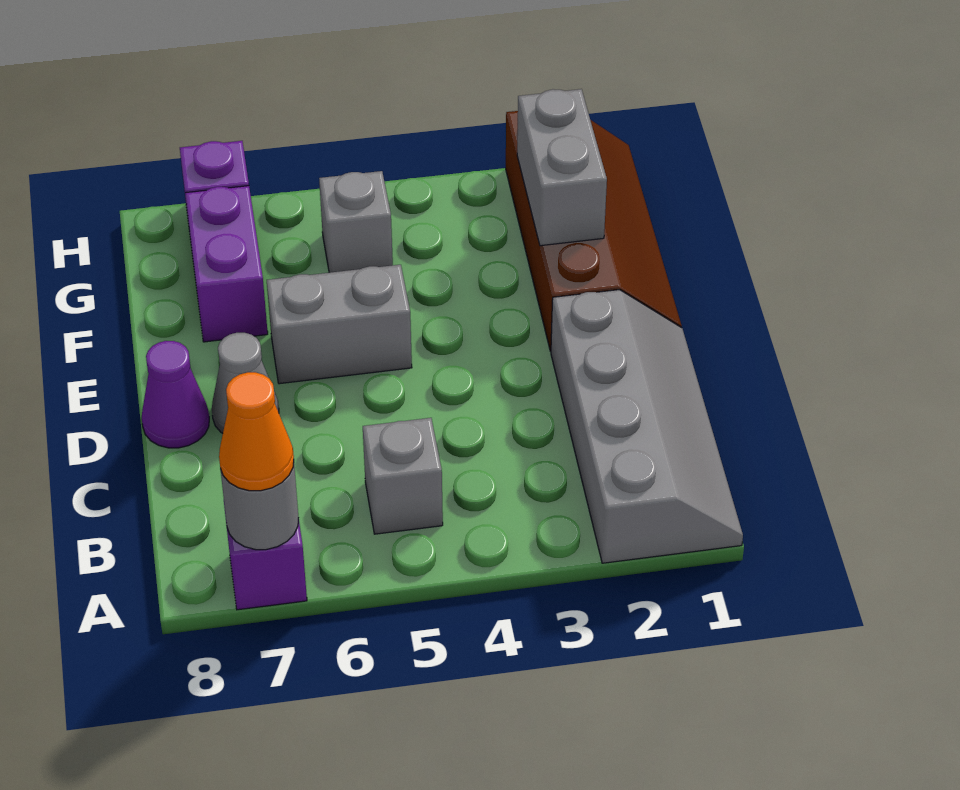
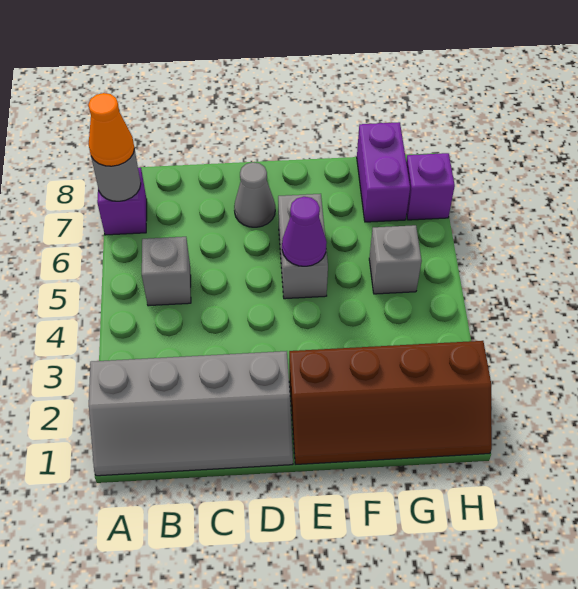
purple cone D8 level 1 -> purple cone E5 level 2
grey brick F2:G2 level 2 -> none
purple brick F7:G7 level 1 -> purple brick G7:G8 level 1

